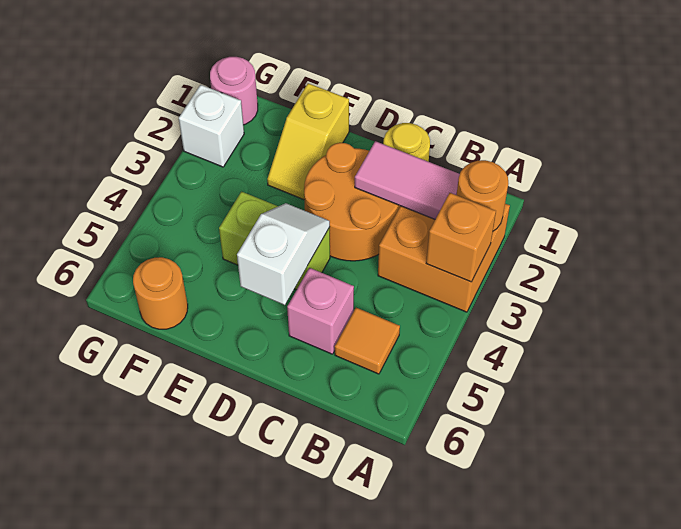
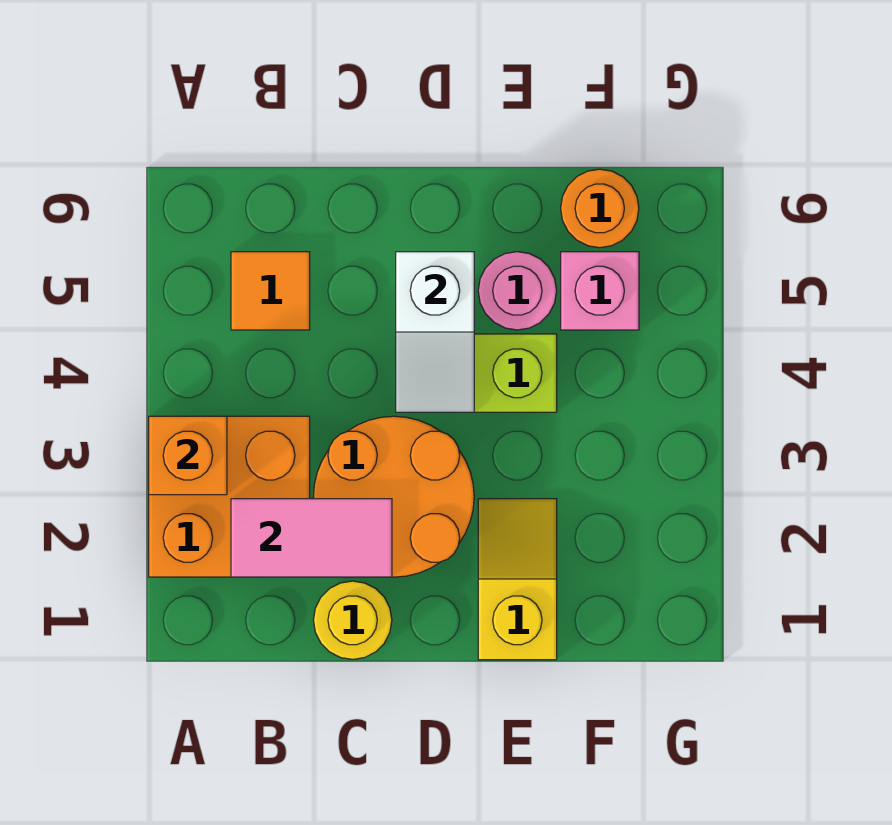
orange round brick A2 level 2 -> none
pink brick C5 level 1 -> pink brick F5 level 1
pink round brick G1 level 1 -> pink round brick E5 level 1
white brick G2 level 1 -> none

